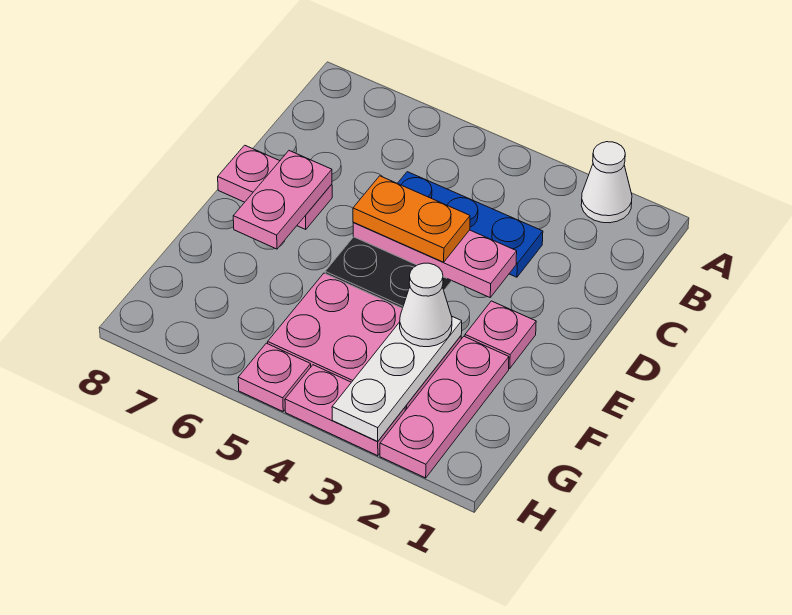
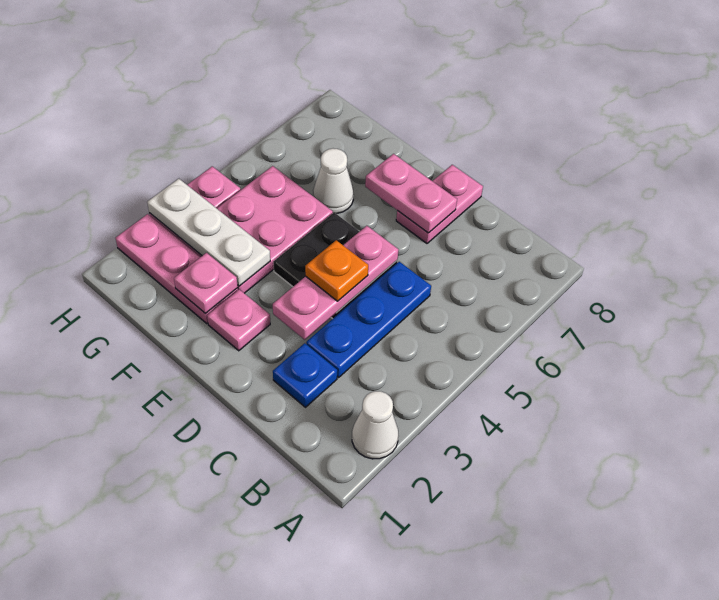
none -> blue plate C2 level 1
orange plate D4:D5 level 3 -> orange plate D4 level 3
white cone F3 level 3 -> white cone F6 level 1
pink plate H5 level 1 -> pink plate F2 level 2

